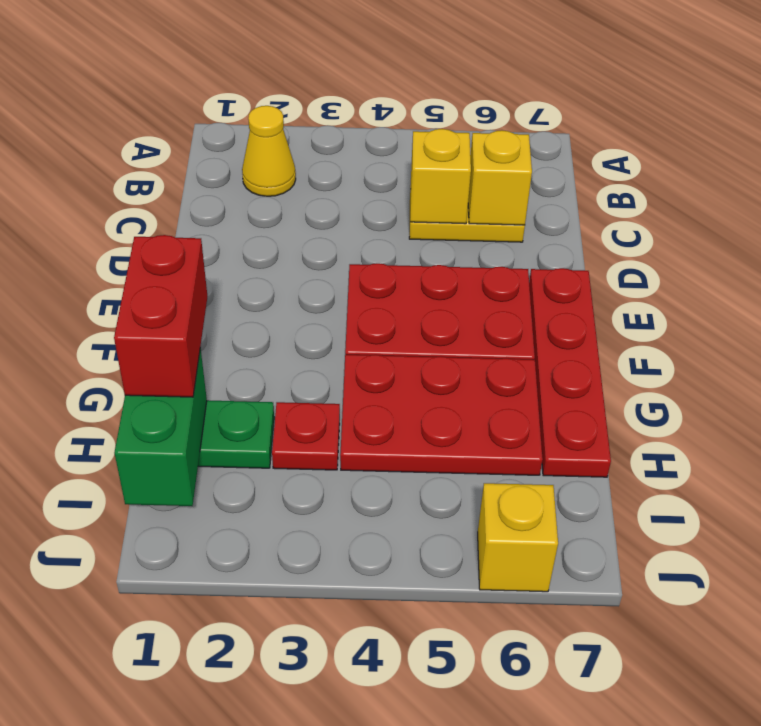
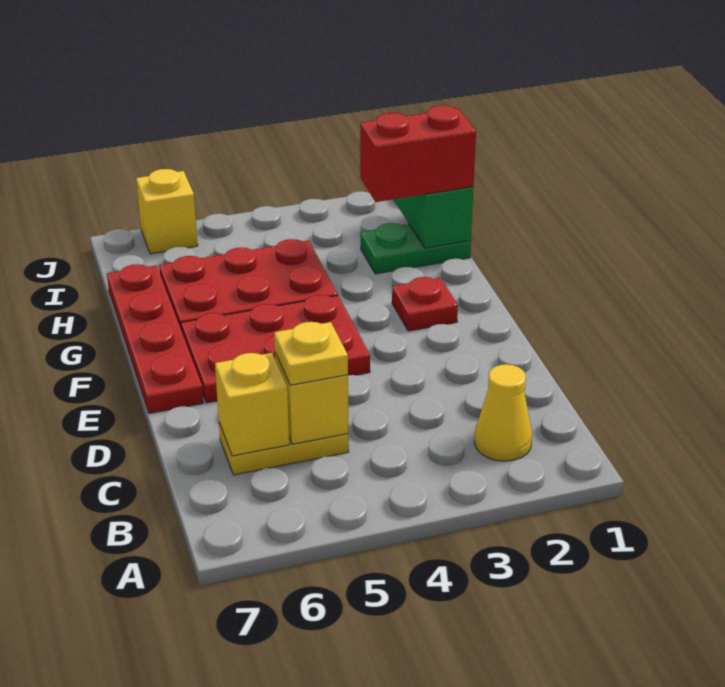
none -> yellow plate C5 level 3
red brick G1:H1 level 3 -> red brick H1:H2 level 3
red plate H3 level 1 -> red plate F2 level 1

